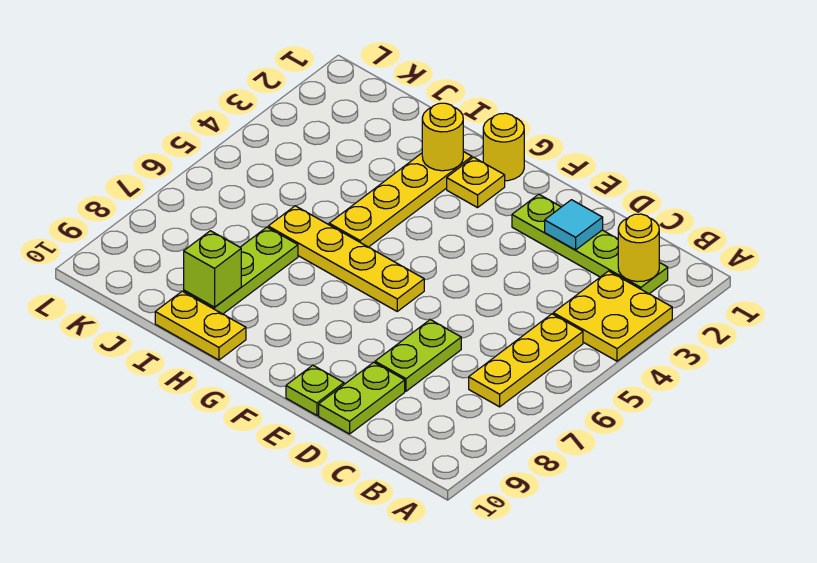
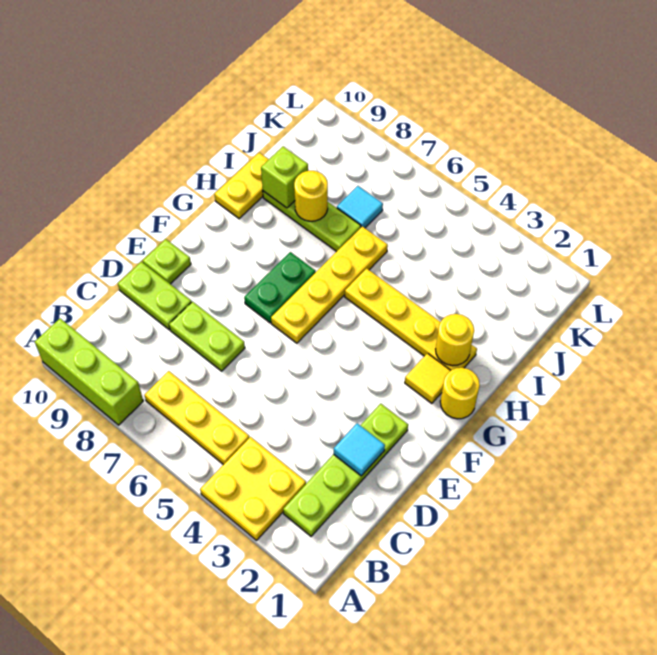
none -> lime brick A8:A10 level 1
yellow round brick B2 level 2 -> yellow round brick I8 level 2
none -> green plate F7:G7 level 1
yellow plate G2 level 1 -> yellow tile G2 level 1
none -> cyan tile J7 level 1

